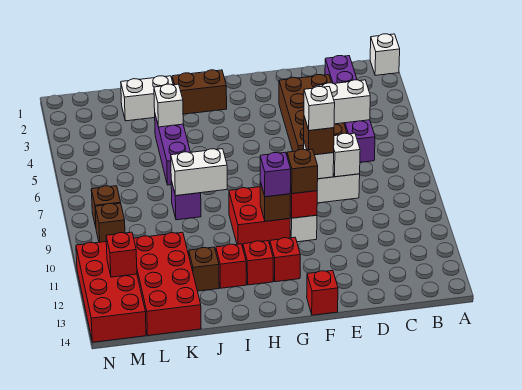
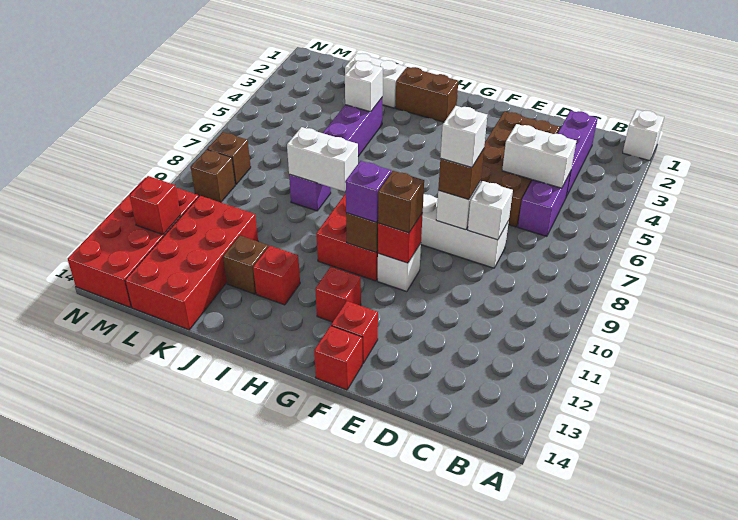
red brick H12 level 1 -> red brick F13 level 1

